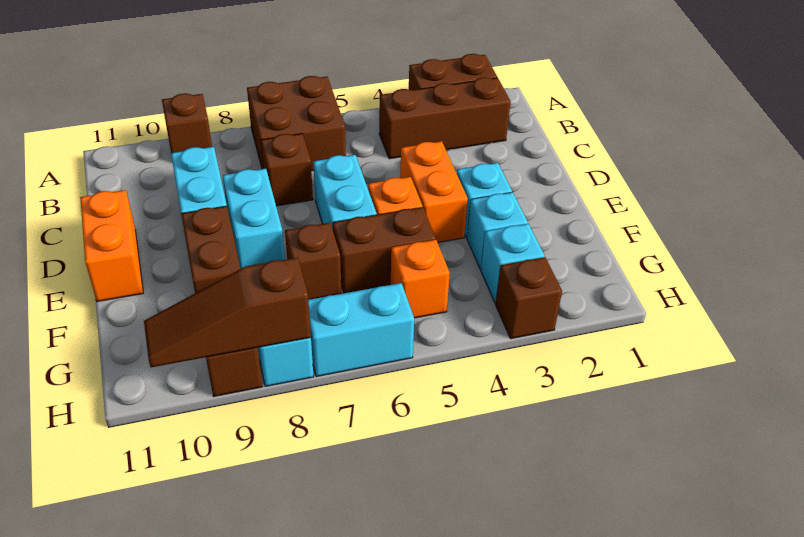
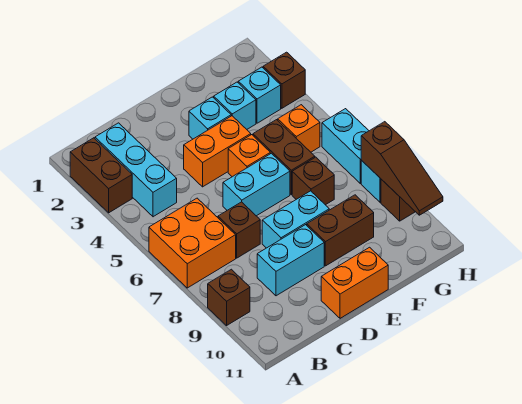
brown brick A6:B7 level 1 -> orange brick A6:B7 level 1
brown brick B2:B4 level 1 -> cyan brick B2:B4 level 1

